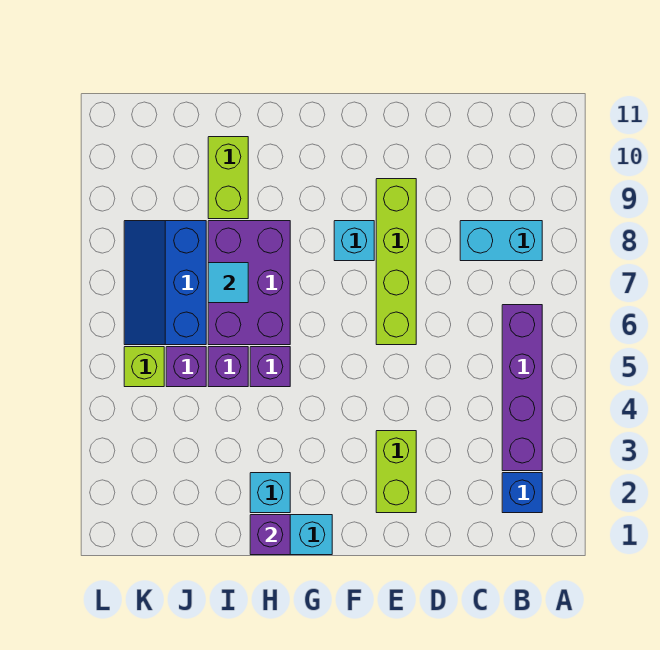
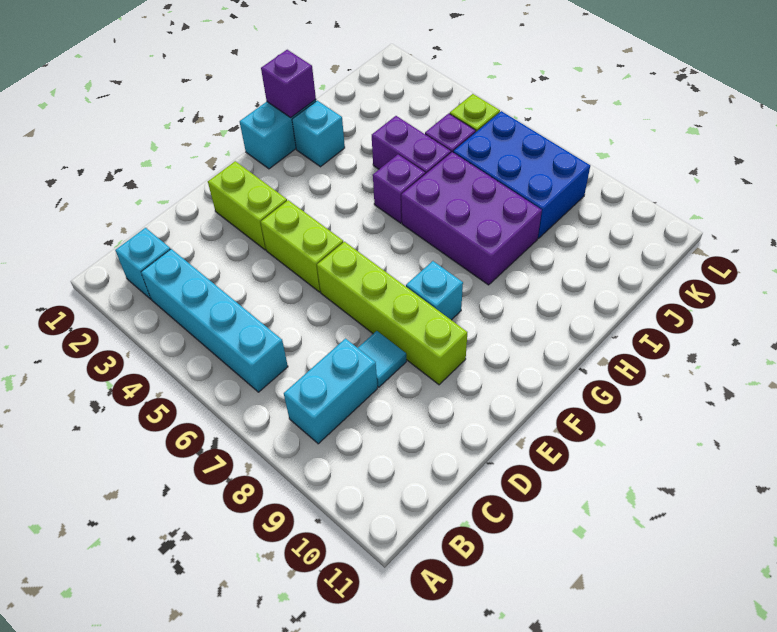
blue brick B2 level 1 -> cyan brick B2 level 1
purple brick B3:B6 level 1 -> cyan brick B3:B6 level 1
purple brick I5 level 1 -> purple brick I4:I5 level 1
cyan tile I7 level 2 -> cyan tile D8 level 1
lime brick I9:I10 level 1 -> lime brick E4:E5 level 1
blue slope J6:K8 level 1 top J -> blue brick J6:K8 level 1

